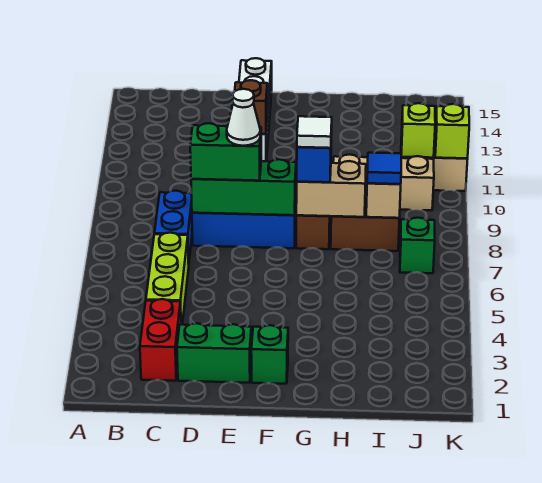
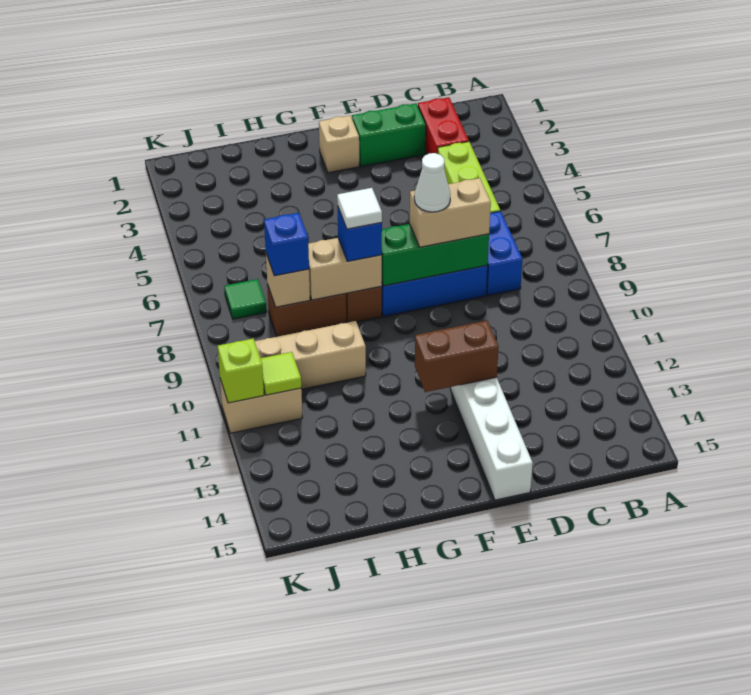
green brick D8:E8 level 3 -> tan brick D8:E8 level 3
brown brick E12 level 2 -> brown brick E12:F12 level 2
green brick F2 level 1 -> tan brick F2 level 1
blue tile I8 level 3 -> blue brick I8 level 3
green brick J7 level 1 -> green tile J7 level 1
lime brick J11 level 2 -> lime tile J11 level 2

